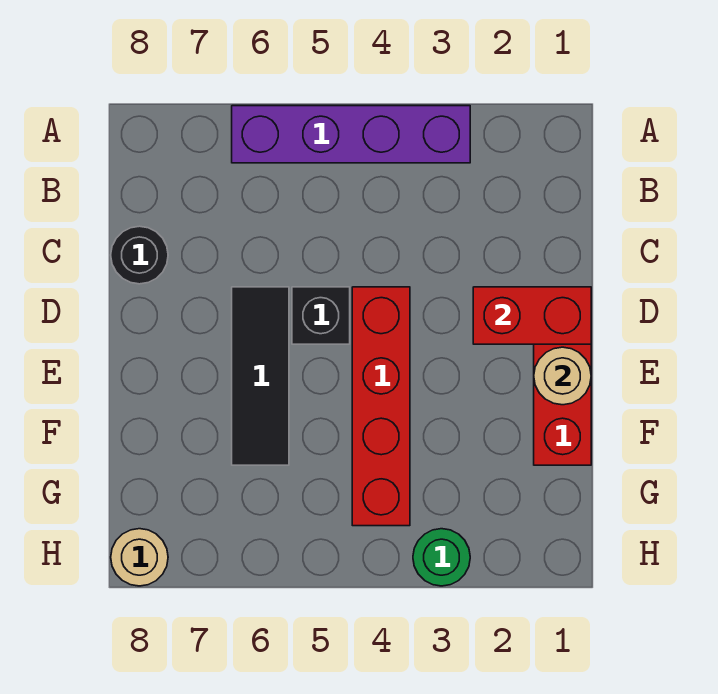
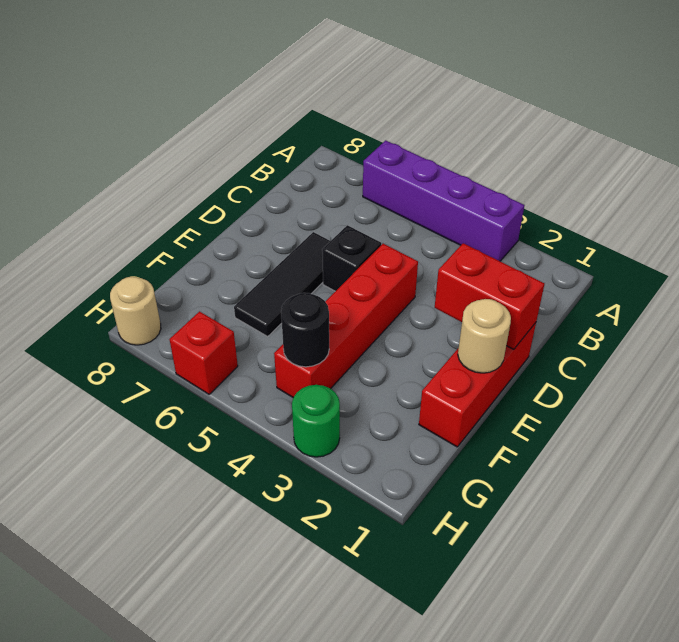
black round brick C8 level 1 -> black round brick G4 level 2
none -> red brick H6 level 1

